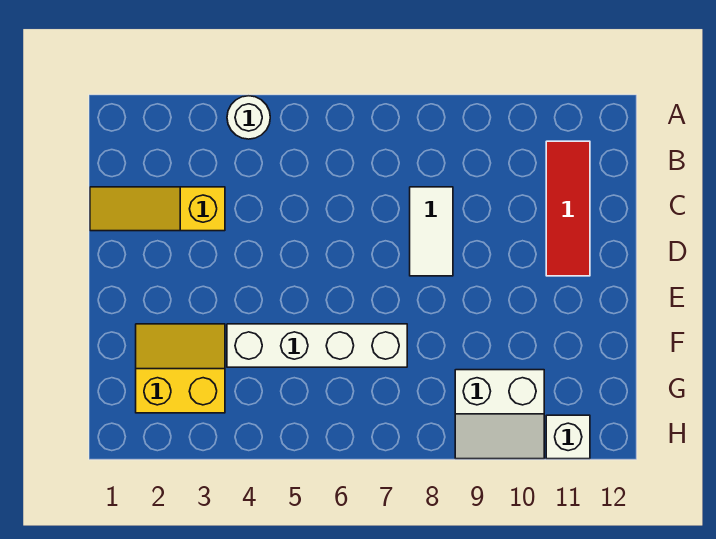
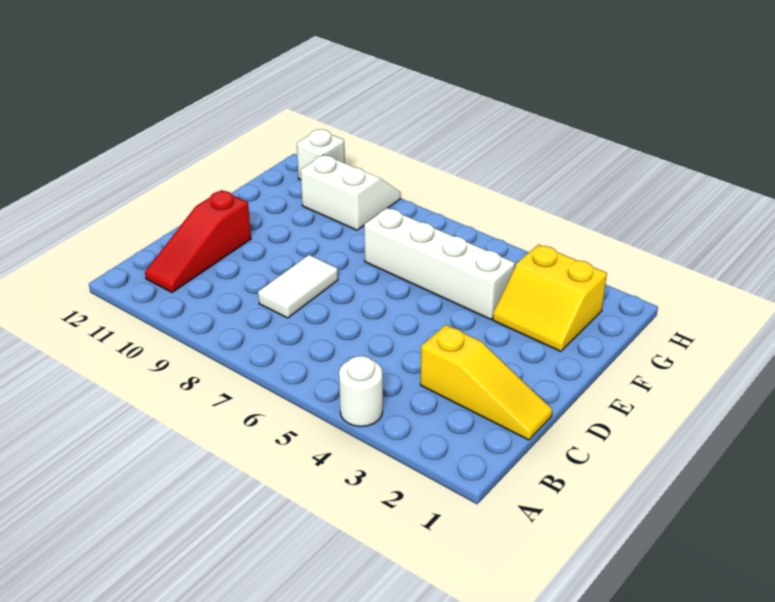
red tile B11:D11 level 1 -> red slope B11:D11 level 1 top D

